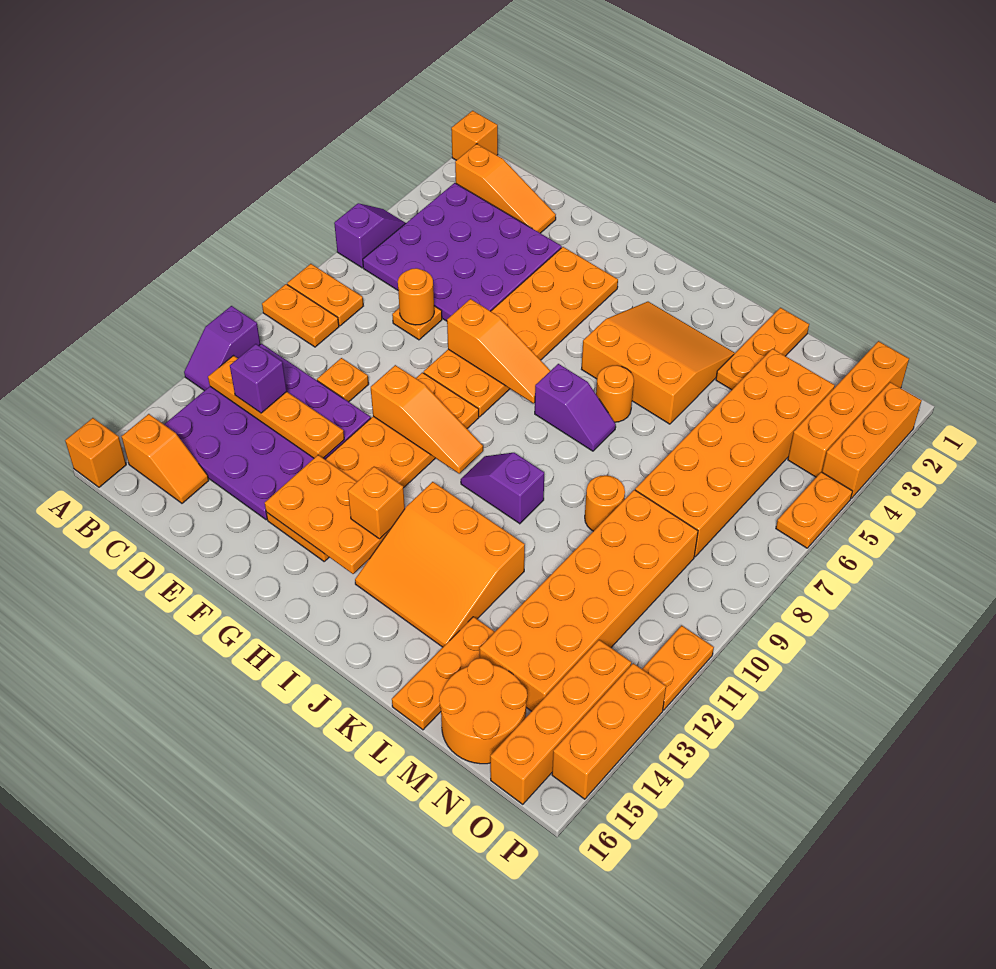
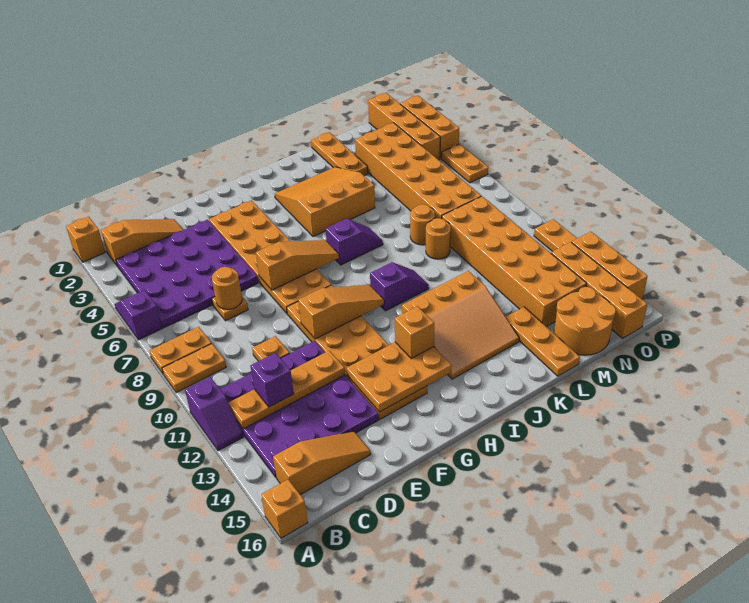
orange slope B15:C15 level 1 top B -> orange slope B15:D15 level 1 top B
purple slope I10:J10 level 1 top J -> purple slope I10:J10 level 1 top I
orange round brick J6 level 1 -> orange round brick L8 level 1

